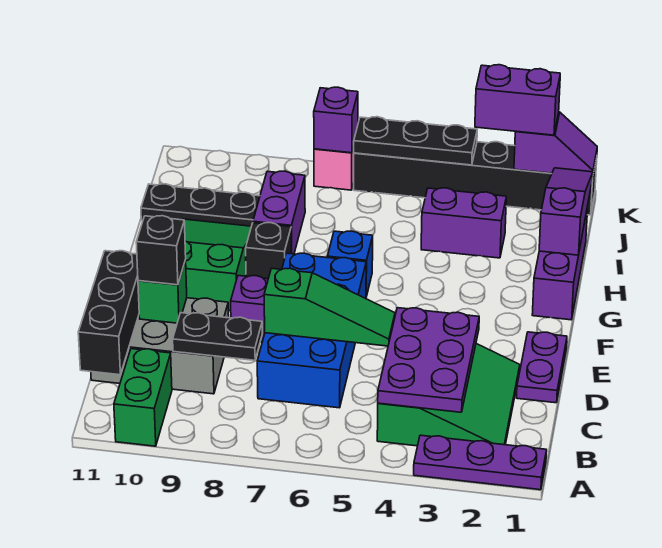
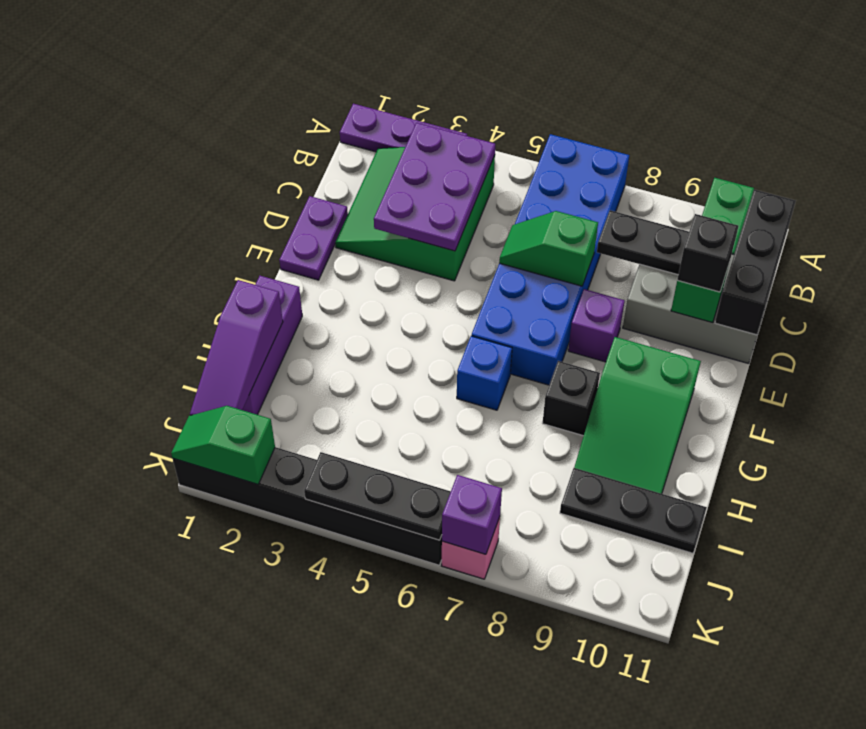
blue brick C6:F7 level 1 -> blue brick A6:F7 level 1
green slope D5:D7 level 2 top 7 -> green slope D6:D7 level 2 top 7
purple brick H8:I8 level 1 -> none
purple brick I3:I4 level 1 -> none
purple slope K1:K2 level 2 top 2 -> green slope K1:K2 level 2 top 2
purple brick K2:K3 level 3 -> none

